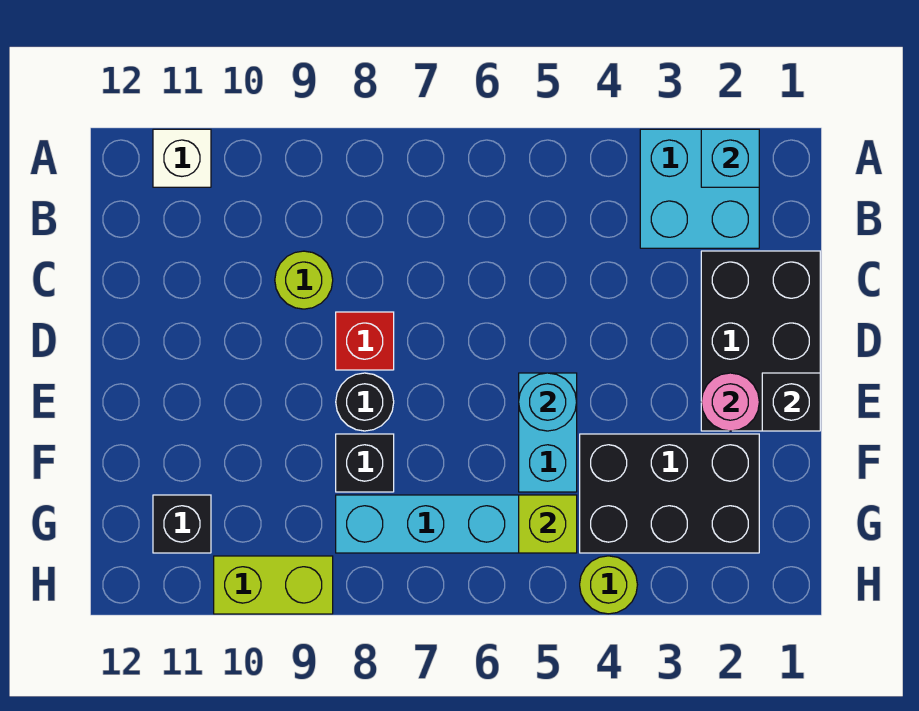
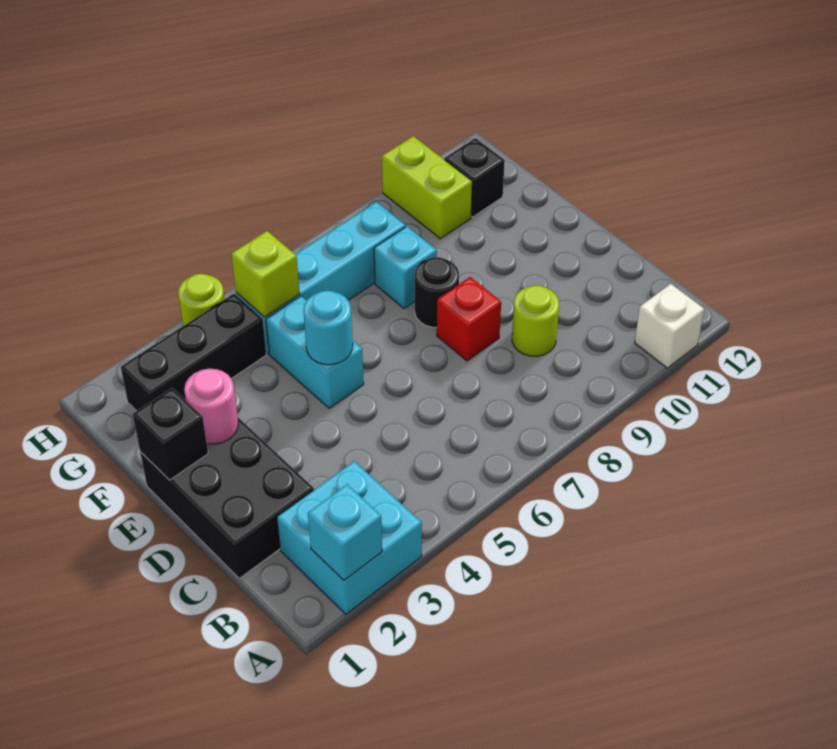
black brick F2:G4 level 1 -> black brick G2:G4 level 1
black brick F8 level 1 -> cyan brick F8 level 1
lime brick H9:H10 level 1 -> lime brick G10:H10 level 1

